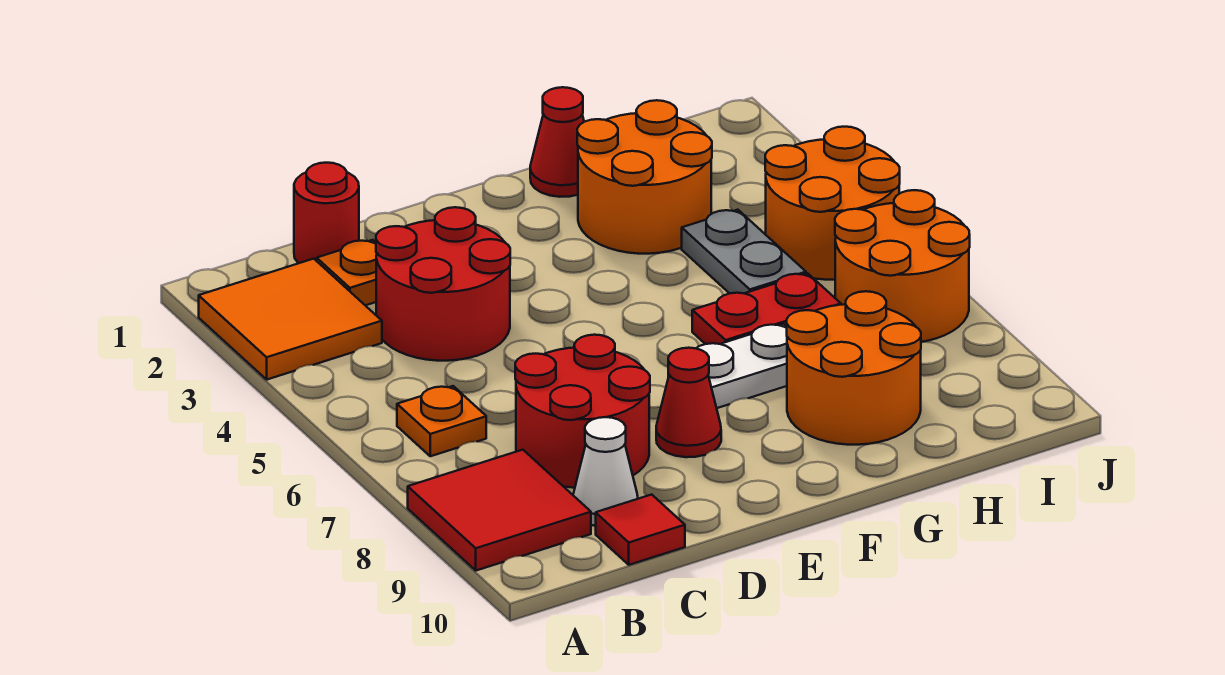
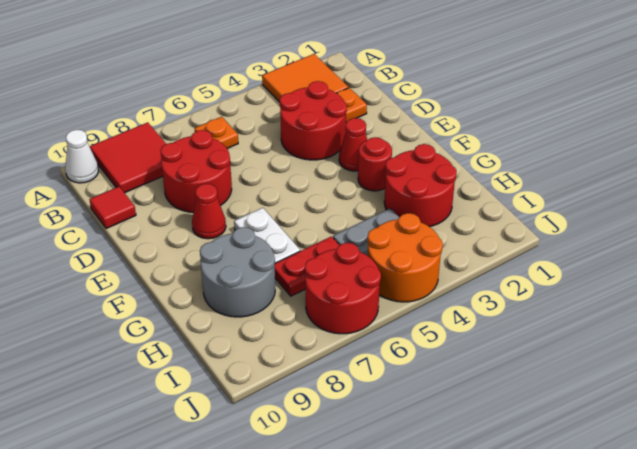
red round brick C1 level 1 -> red round brick F3 level 1
white cone C9 level 1 -> white cone A10 level 1
red cone G1 level 1 -> red cone E3 level 1
orange round brick G2:H3 level 1 -> red round brick G2:H3 level 1
red plate G6:H6 level 1 -> red plate H6:H7 level 1
orange round brick G8:H9 level 1 -> grey round brick G8:H9 level 1
orange round brick I6:J7 level 1 -> red round brick I6:J7 level 1

